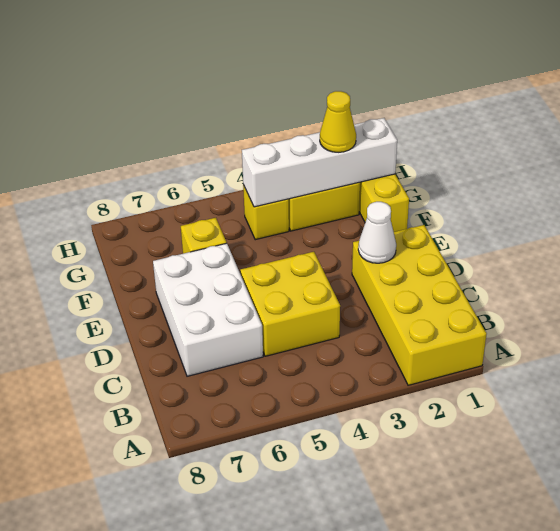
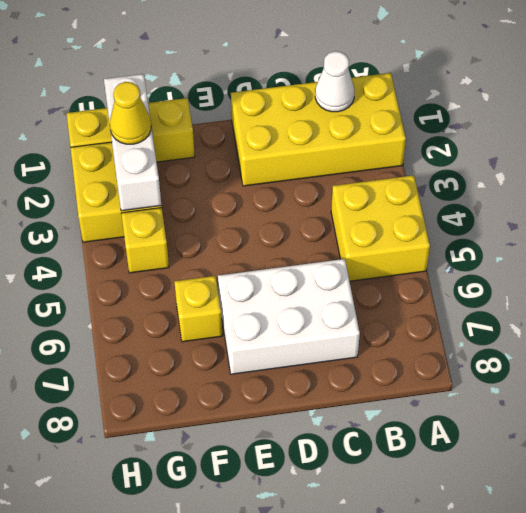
yellow brick C4:D5 level 1 -> yellow brick A4:B5 level 1
white cone D2 level 2 -> white cone B1 level 2
white brick G1:G4 level 2 -> white brick G1:G3 level 2

